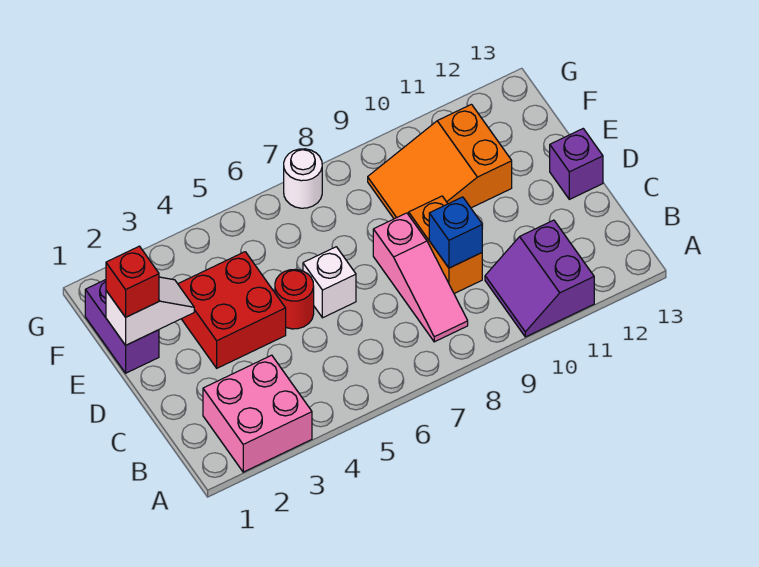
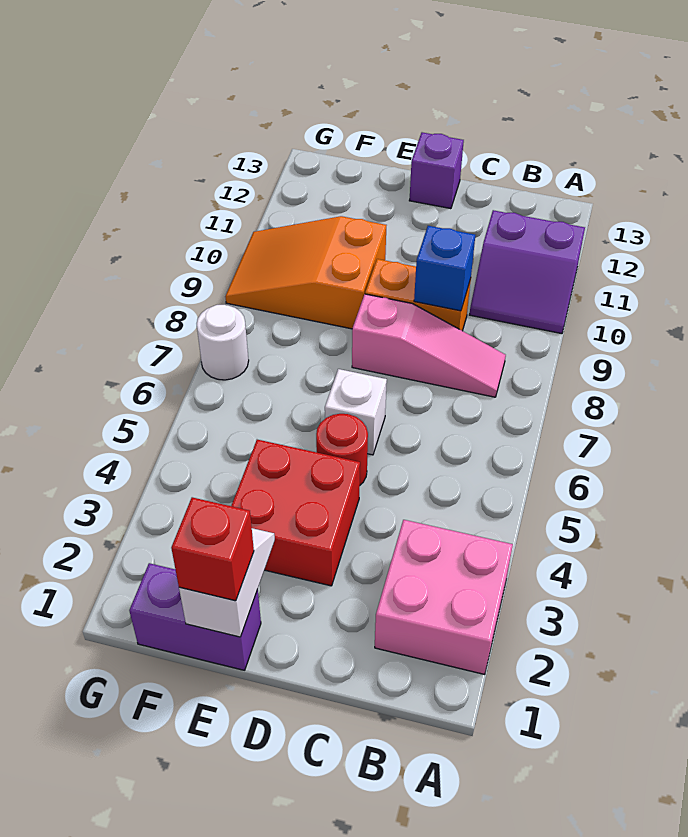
orange slope E9:F11 level 1 top 11 -> orange slope E9:G10 level 1 top E

